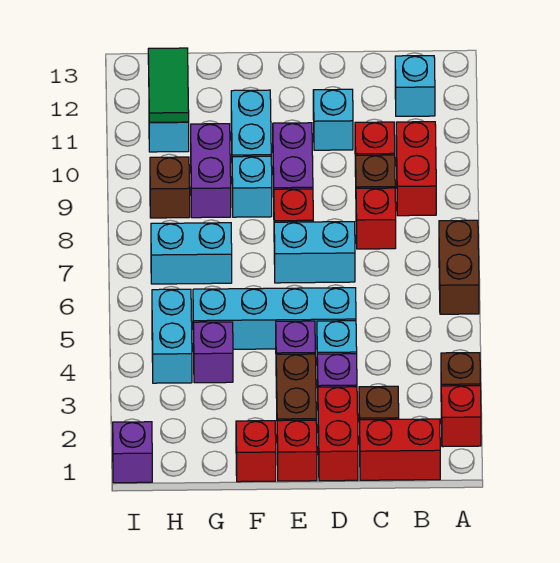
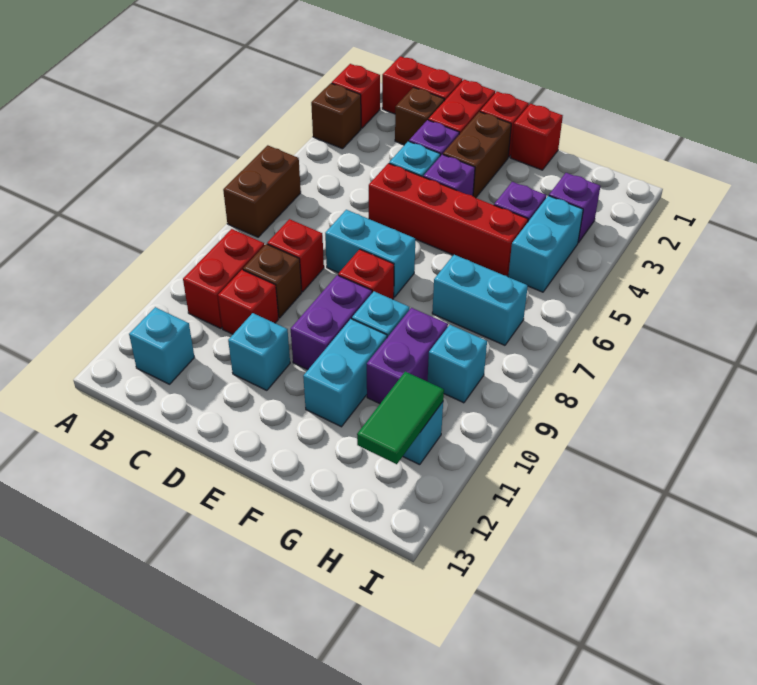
cyan brick D5:G5 level 1 -> red brick D5:G5 level 1
brown brick H9 level 1 -> cyan brick H9 level 1
purple brick I1 level 1 -> purple brick H3 level 1

